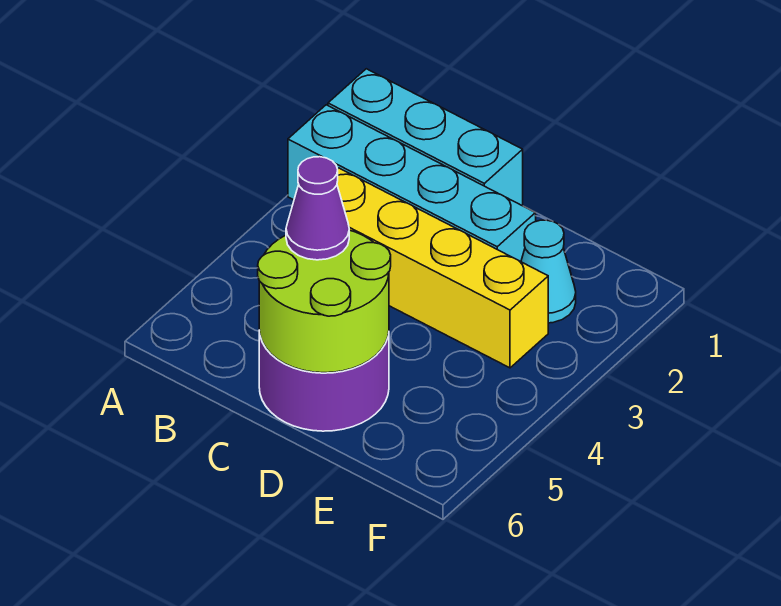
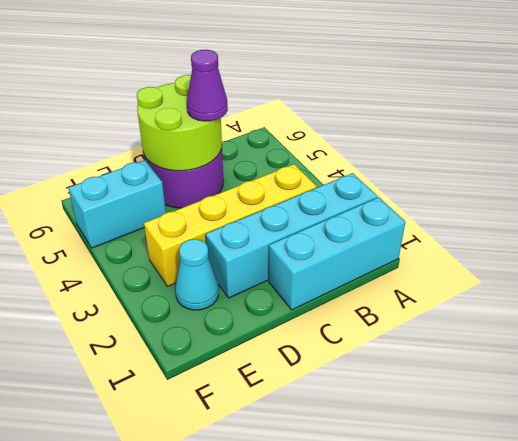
none -> cyan brick E5:F5 level 1

